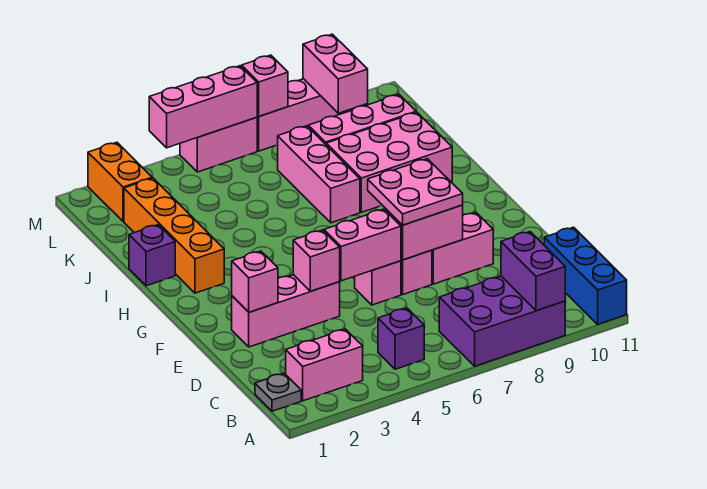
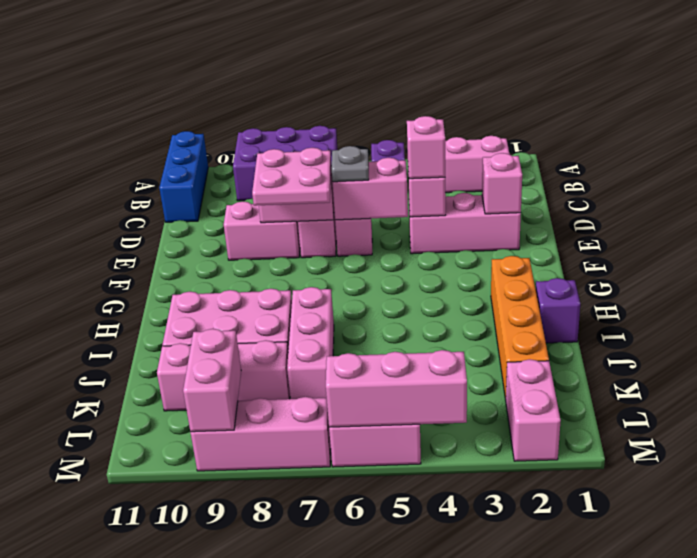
purple brick A9:B9 level 2 -> none
grey plate B1 level 1 -> grey plate E6 level 3
orange brick L2:M2 level 1 -> pink brick L2:M2 level 1
pink brick M7 level 2 -> pink brick E4 level 3

